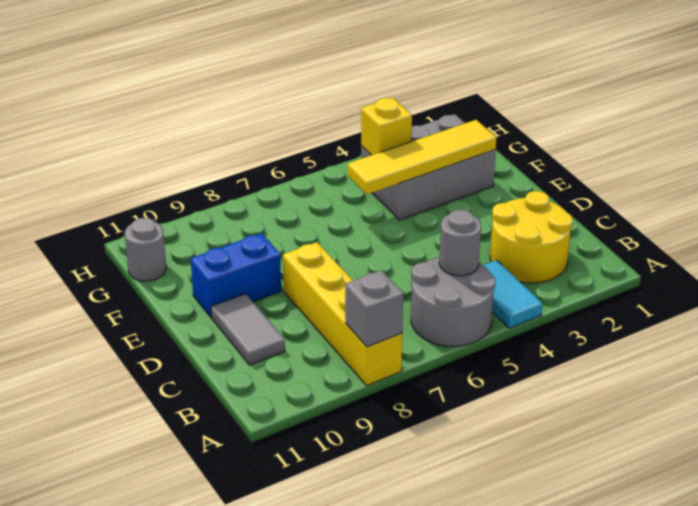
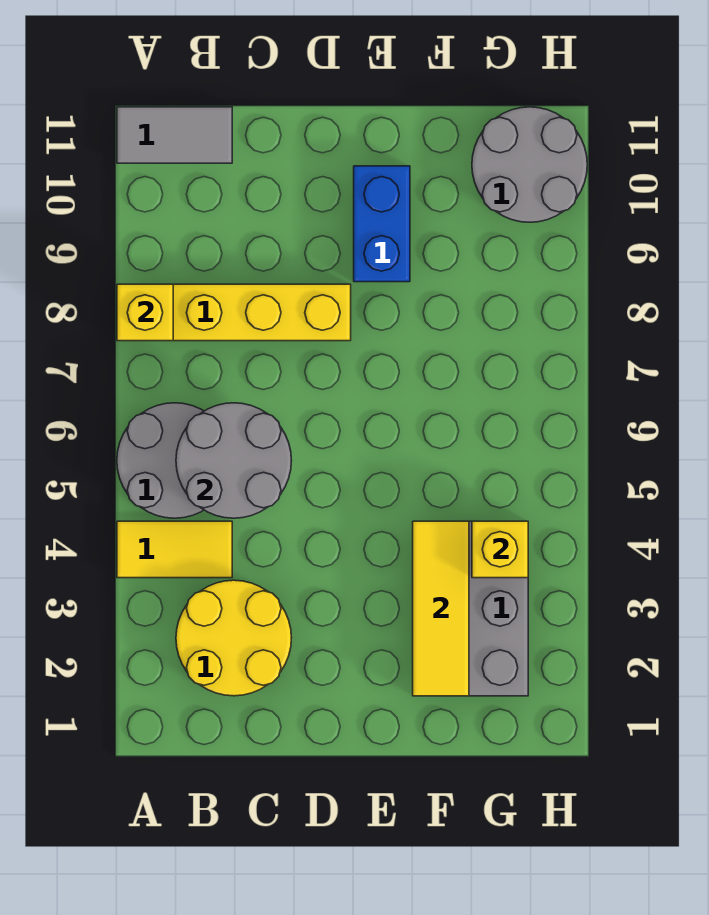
cyan tile A4:B4 level 1 -> yellow tile A4:B4 level 1
grey brick A8 level 2 -> yellow brick A8 level 2
grey round brick B5 level 2 -> grey round brick B5:C6 level 2
grey tile C10:D10 level 1 -> grey tile A11:B11 level 1
yellow tile F2:F5 level 2 -> yellow tile F2:F4 level 2
grey round brick G11 level 1 -> grey round brick G10:H11 level 1

